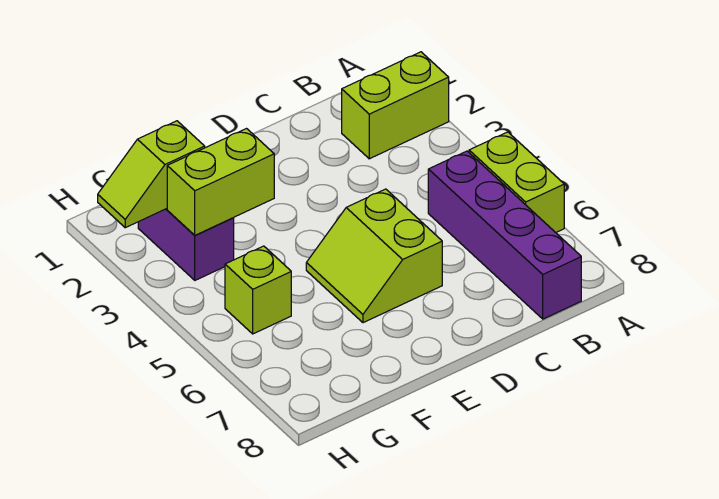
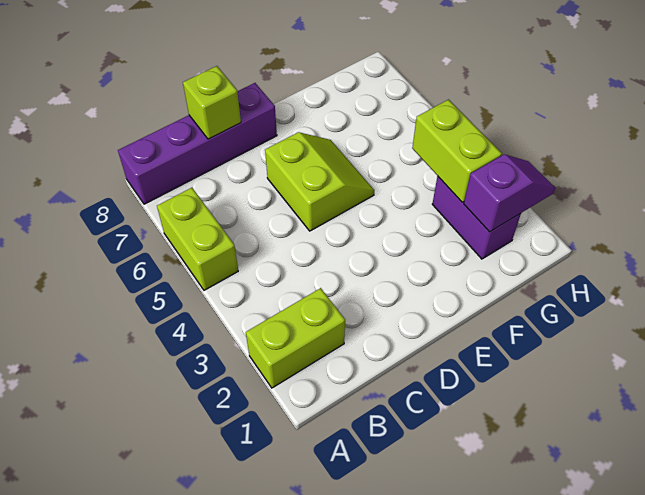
purple brick B5:B8 level 1 -> purple brick A8:D8 level 1
lime brick F3:G3 level 2 -> lime brick G3:G4 level 2
lime slope G2:H2 level 2 top G -> purple slope G2:H2 level 2 top G
lime brick G5 level 1 -> lime brick C8 level 2

